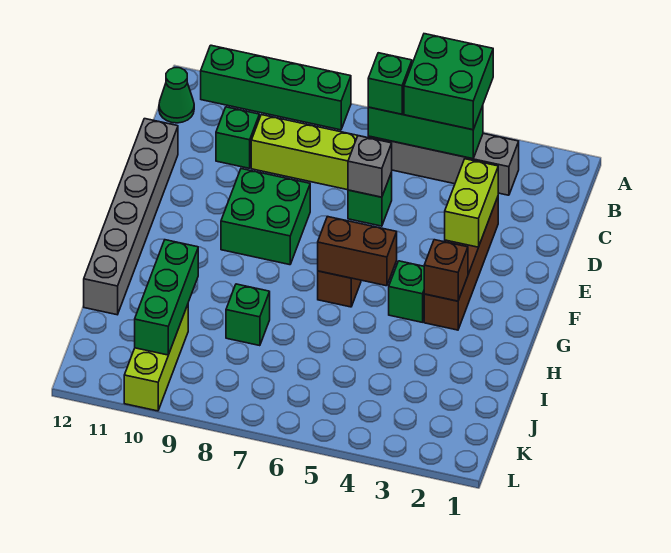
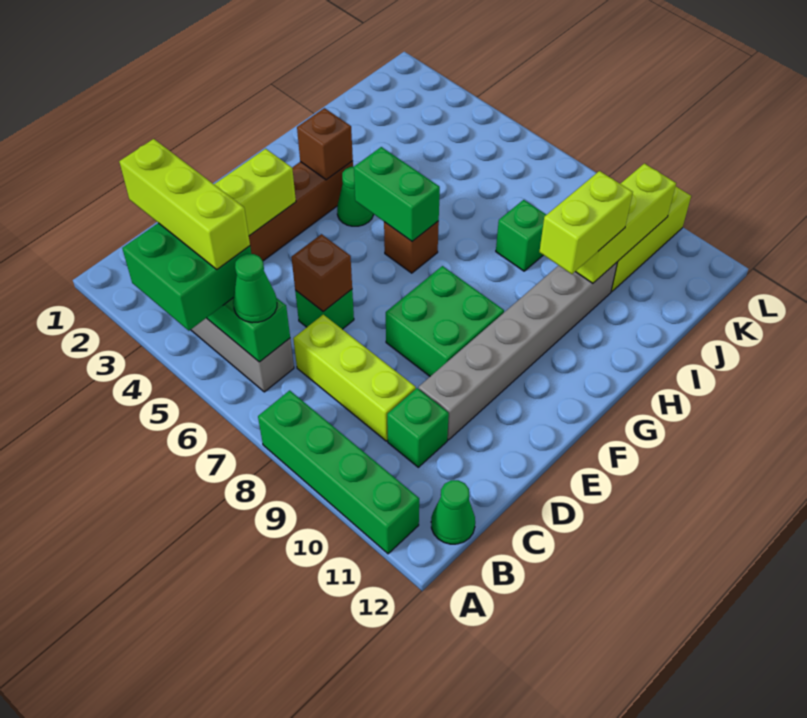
none -> lime brick B3:B5 level 4
green brick B6 level 3 -> green cone B6 level 3
grey brick D6 level 2 -> brown brick D6 level 2
grey brick D12:I12 level 1 -> grey brick D10:I10 level 1
green brick G4 level 1 -> green cone G4 level 1
brown brick G5:G6 level 2 -> green brick G5:G6 level 2
none -> lime brick H10:I10 level 3
green brick I10:K10 level 2 -> lime brick I10:K10 level 2

